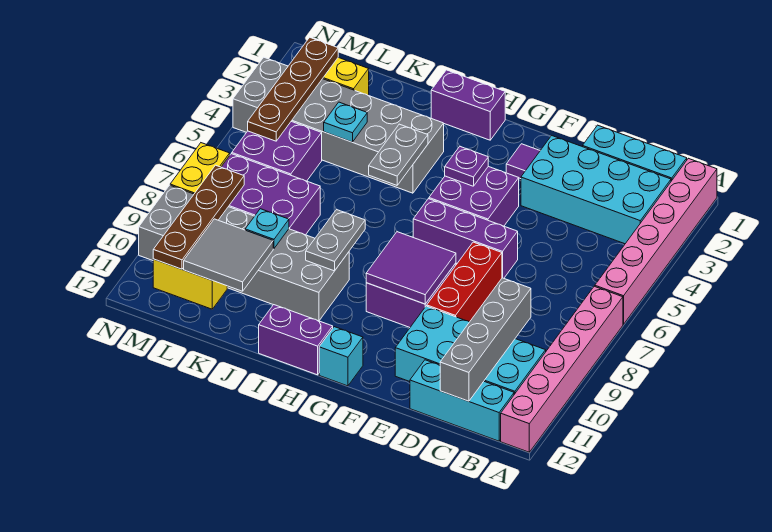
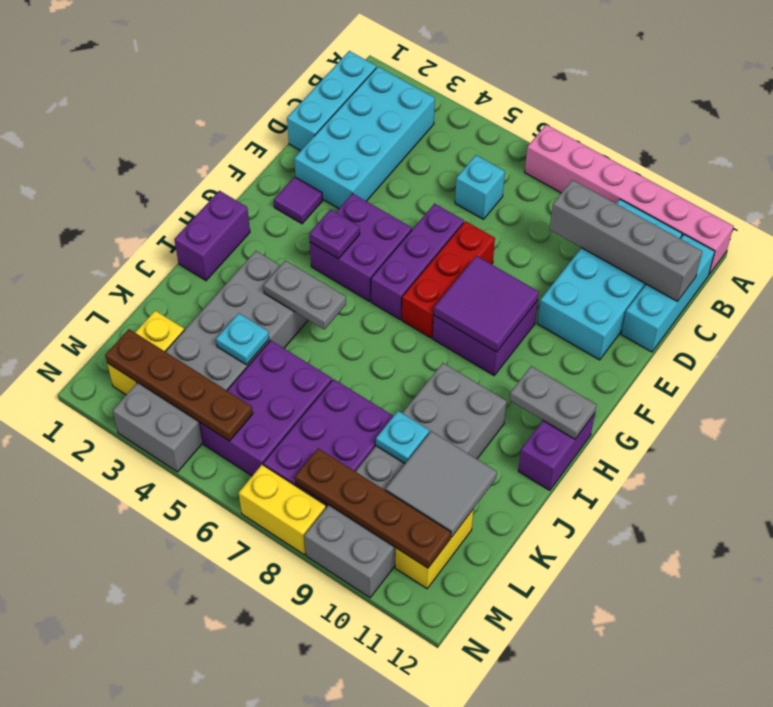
pink brick A1:A6 level 1 -> none
red brick E7:E9 level 1 -> red brick E7:G7 level 1
cyan brick G12 level 1 -> cyan brick C6 level 1
grey plate I8:I9 level 2 -> grey plate H11:H12 level 2
purple brick L5:M6 level 1 -> purple brick K5:M6 level 1

